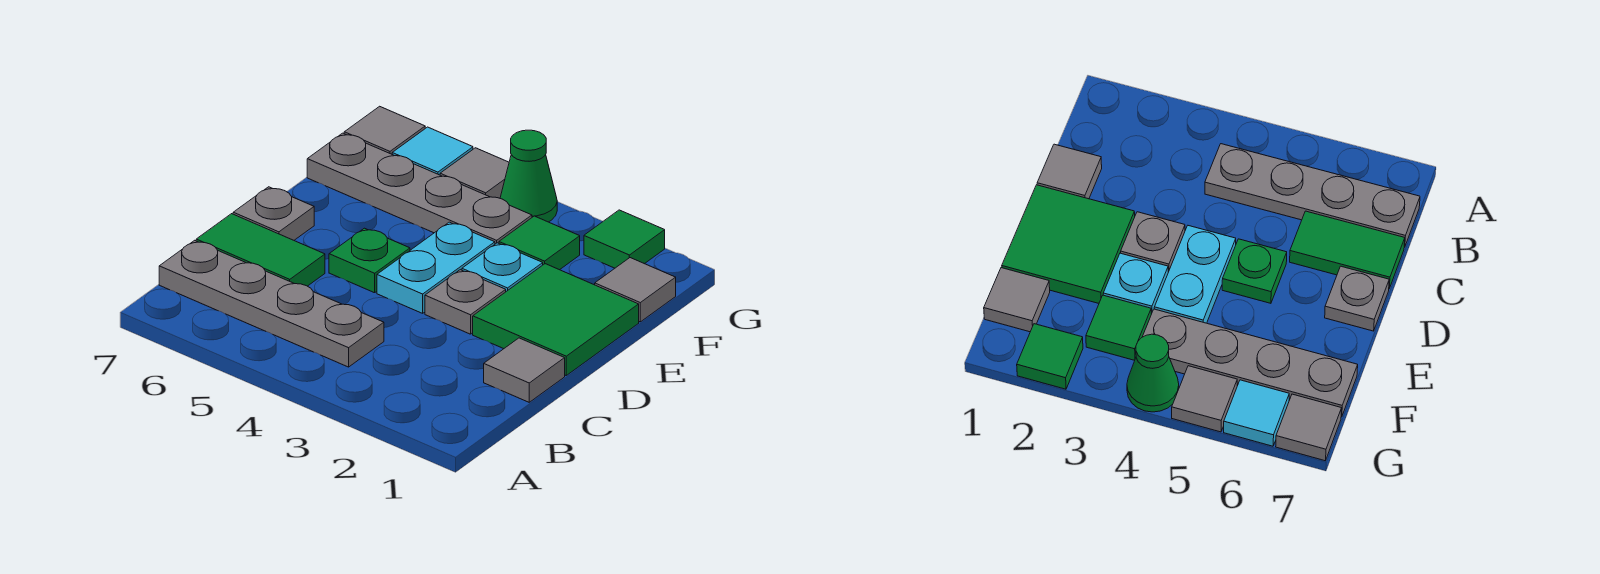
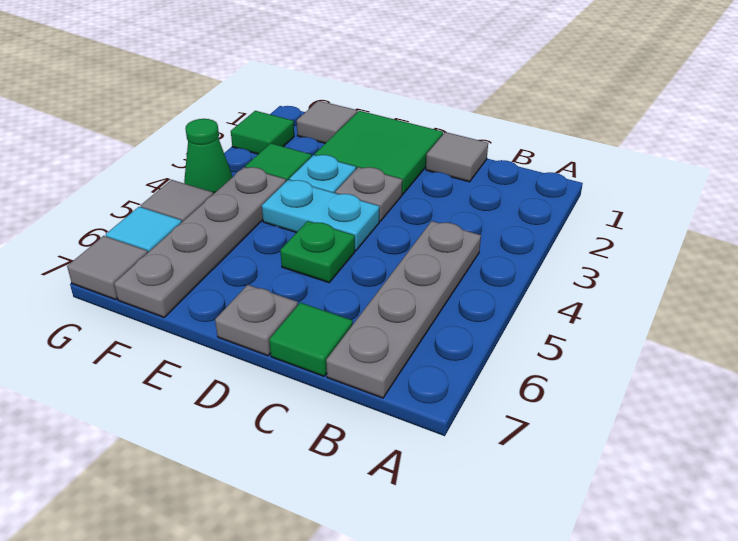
green tile C6:C7 level 1 -> green tile C7 level 1

